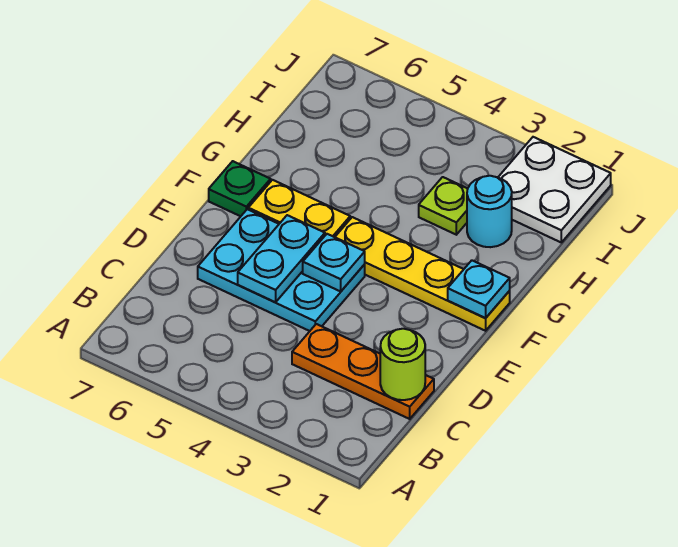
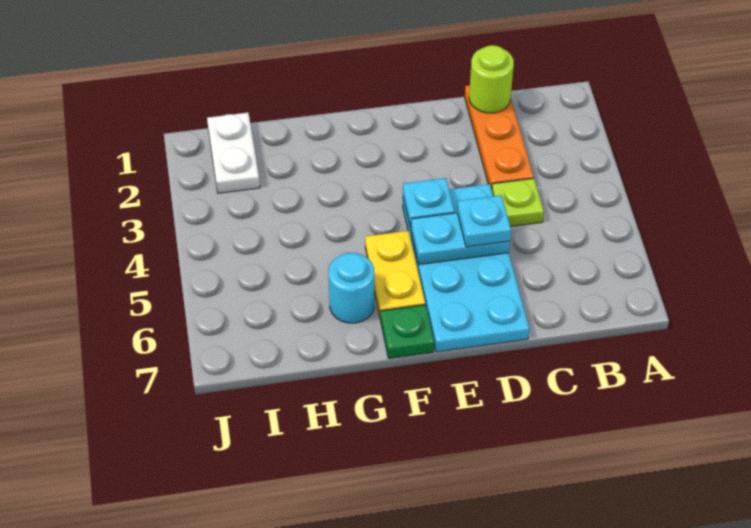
cyan plate D4:E6 level 1 -> cyan plate D4:E7 level 1
yellow plate F1:F4 level 1 -> none
cyan plate F1 level 2 -> cyan plate D5 level 3
cyan round brick H2 level 1 -> cyan round brick G6 level 1
lime plate H3 level 1 -> lime plate C4 level 1
white plate I1:J2 level 1 -> white plate I1:I2 level 1

